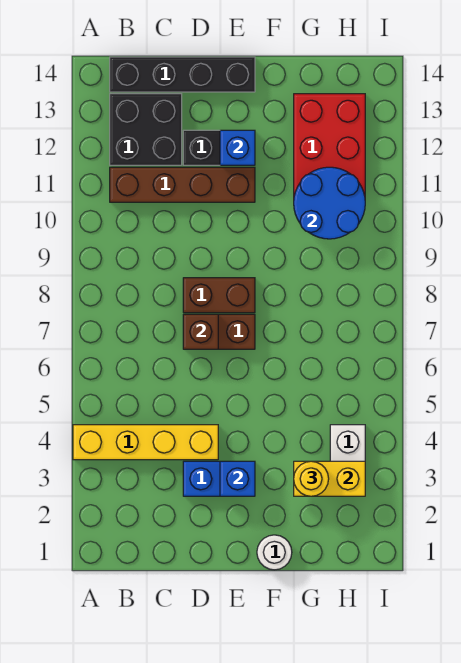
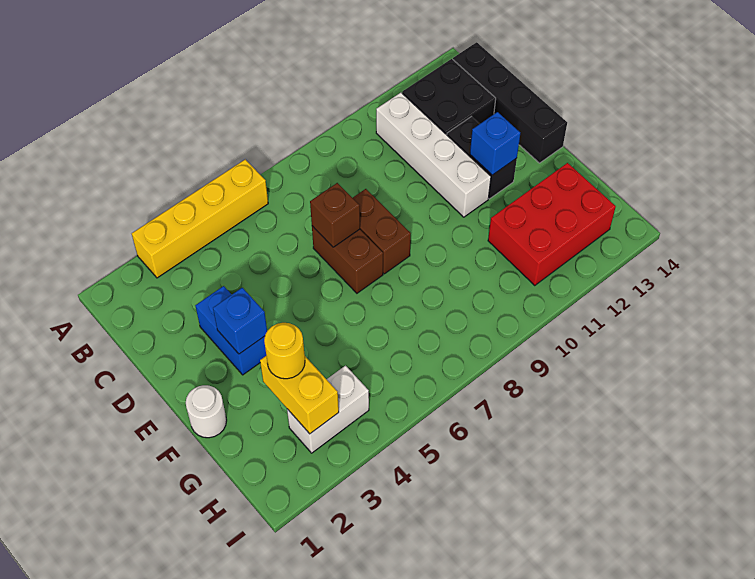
yellow brick A4:D4 level 1 -> yellow brick A3:A6 level 1
brown brick B11:E11 level 1 -> white brick B11:E11 level 1
blue round brick G10:H11 level 2 -> none

